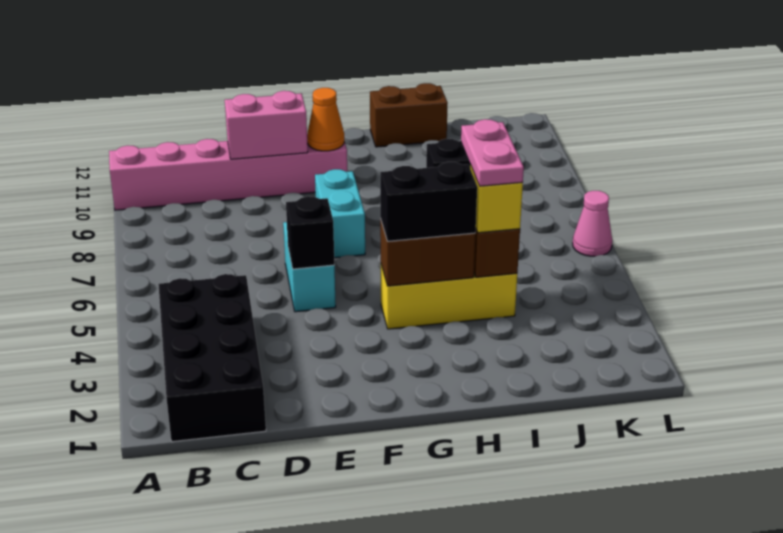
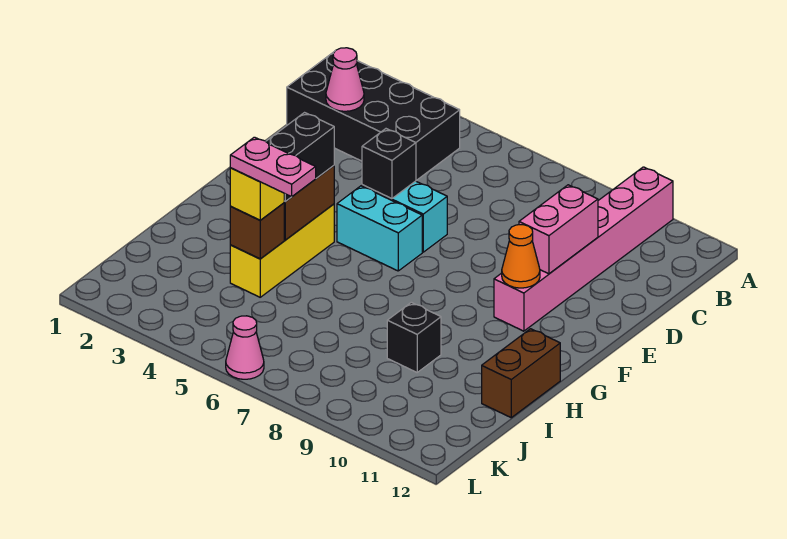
none -> pink cone C2 level 2
cyan brick F7:F8 level 1 -> cyan brick F5:F6 level 1

